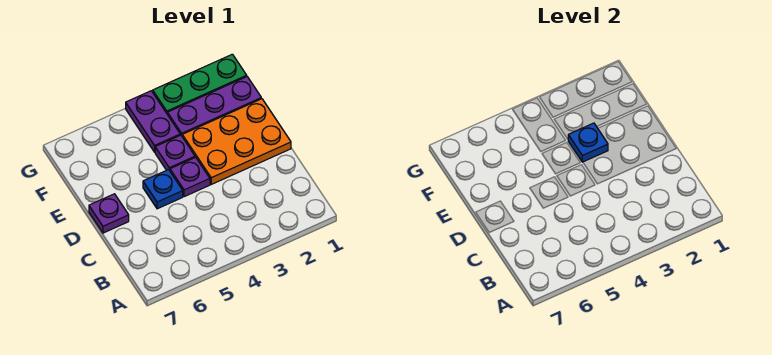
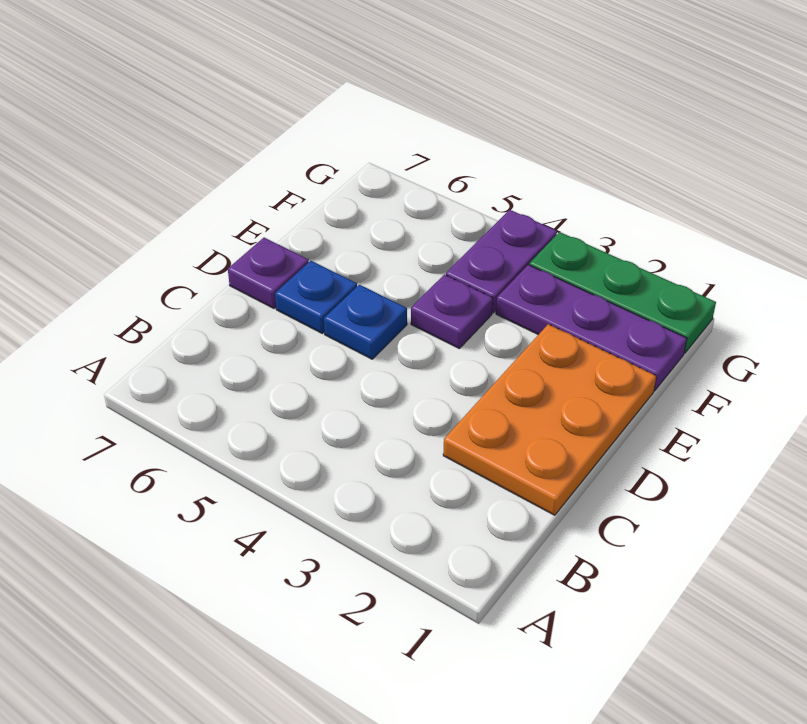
orange plate D1:E3 level 1 -> orange plate C1:E2 level 1
purple plate D4 level 1 -> none
blue plate E3 level 2 -> blue plate D6 level 1

